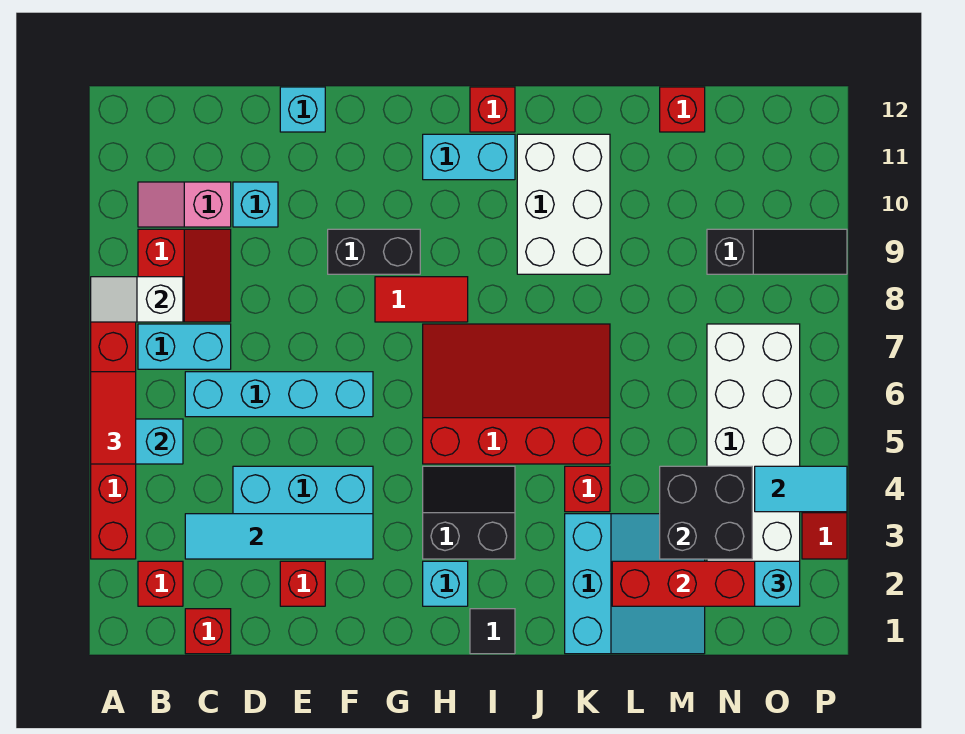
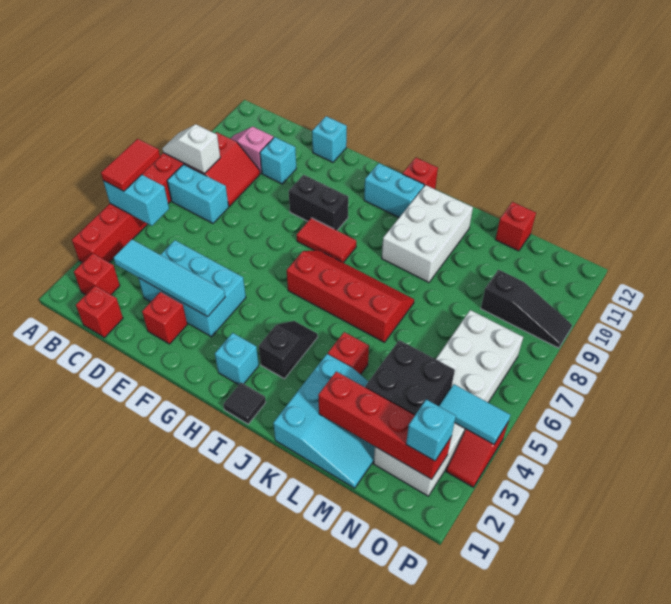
cyan brick C6:F6 level 1 -> none
black slope H3:I4 level 1 top 3 -> black slope I3:I4 level 1 top 3
red slope H5:K7 level 1 top 5 -> red slope H6:K7 level 1 top 6

